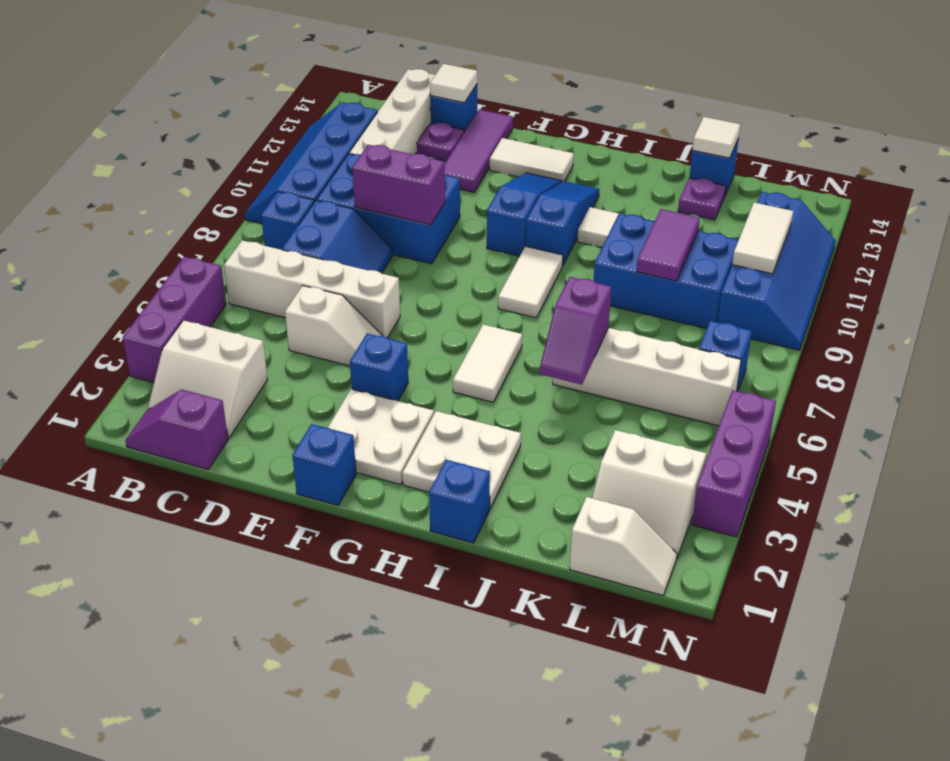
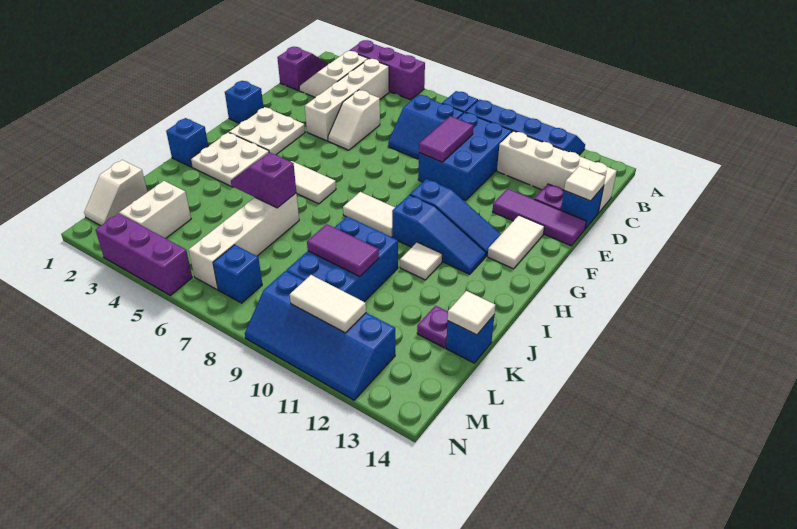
white brick B6:E6 level 1 -> white brick B4:E4 level 1
purple brick D9:E9 level 2 -> purple tile D9:E9 level 2
blue brick F4 level 1 -> none

